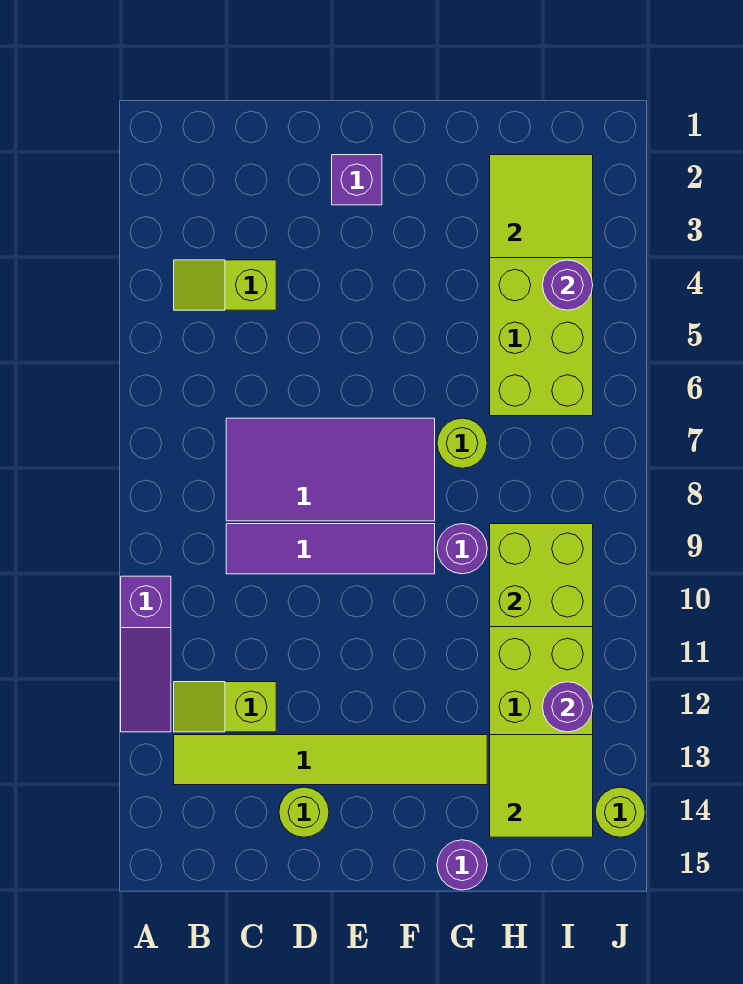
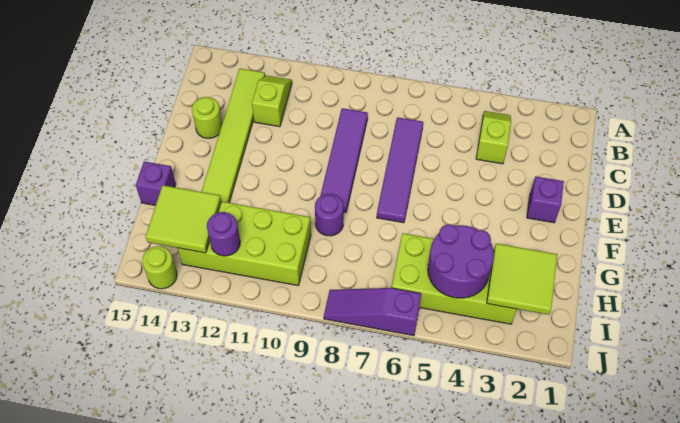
purple slope A10:A12 level 1 top 10 -> purple slope J6:J8 level 1 top 6
purple tile C7:F8 level 1 -> purple tile C7:F7 level 1
lime round brick G7 level 1 -> none
purple round brick G15 level 1 -> purple brick G15 level 1
lime brick H9:I10 level 2 -> none
purple round brick I4 level 2 -> purple round brick H4:I5 level 2

